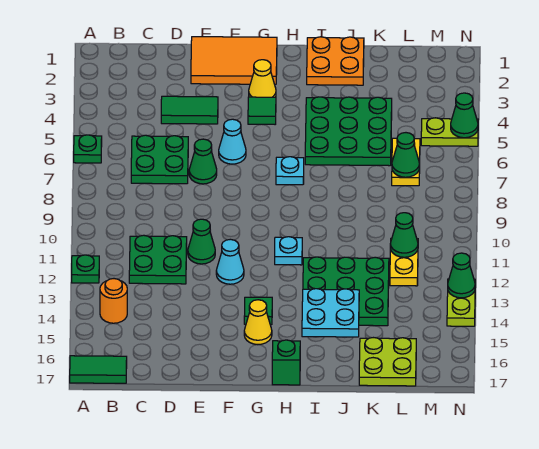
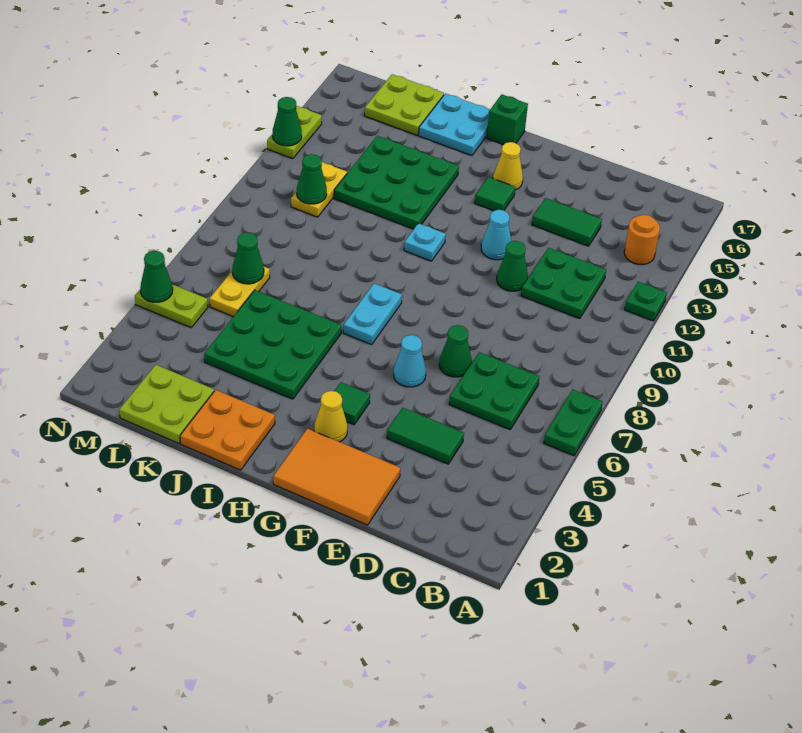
green plate A6 level 1 -> green plate A6:A7 level 1
green tile A17:B17 level 1 -> green tile D14:E14 level 1
cyan plate H7 level 1 -> cyan plate H7:H8 level 1
cyan plate I14:J15 level 2 -> cyan plate I16:J17 level 1
none -> lime plate K1:L2 level 1

